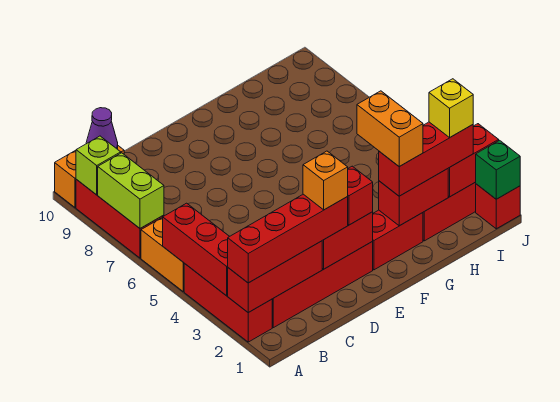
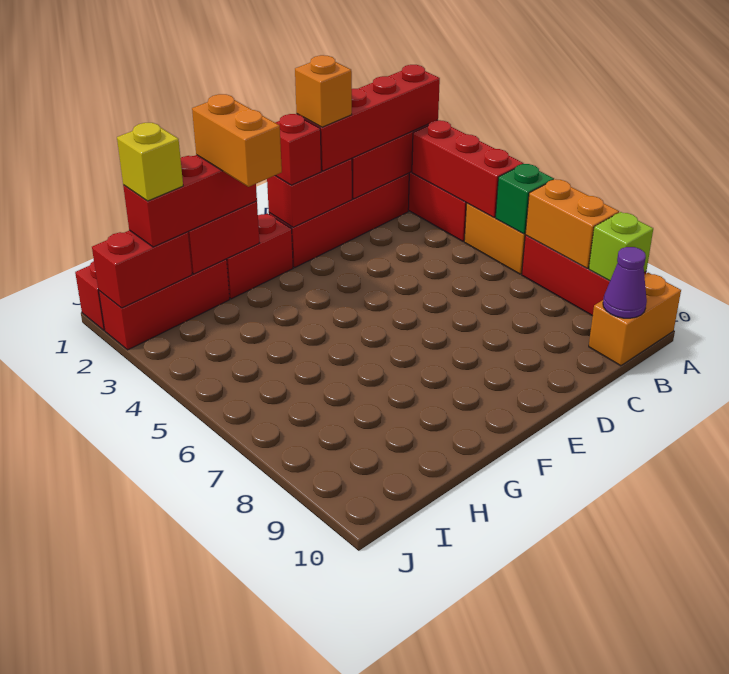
lime brick A7:A8 level 2 -> orange brick A7:A8 level 2
green brick J1 level 2 -> green brick A6 level 2

